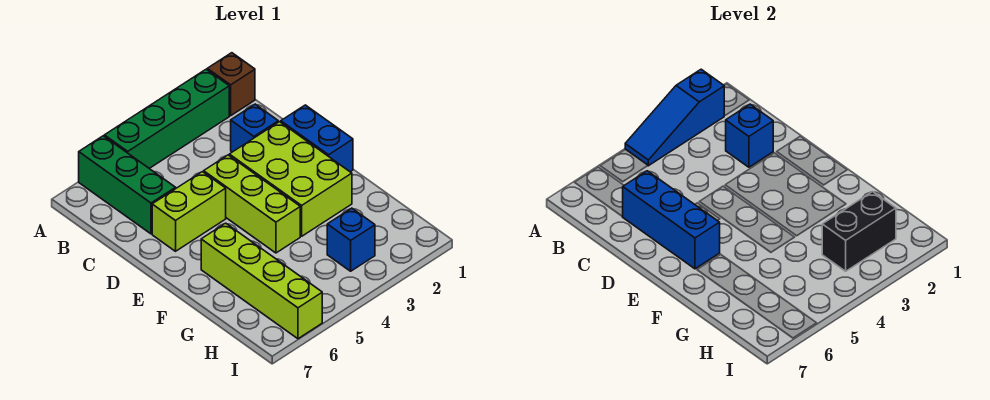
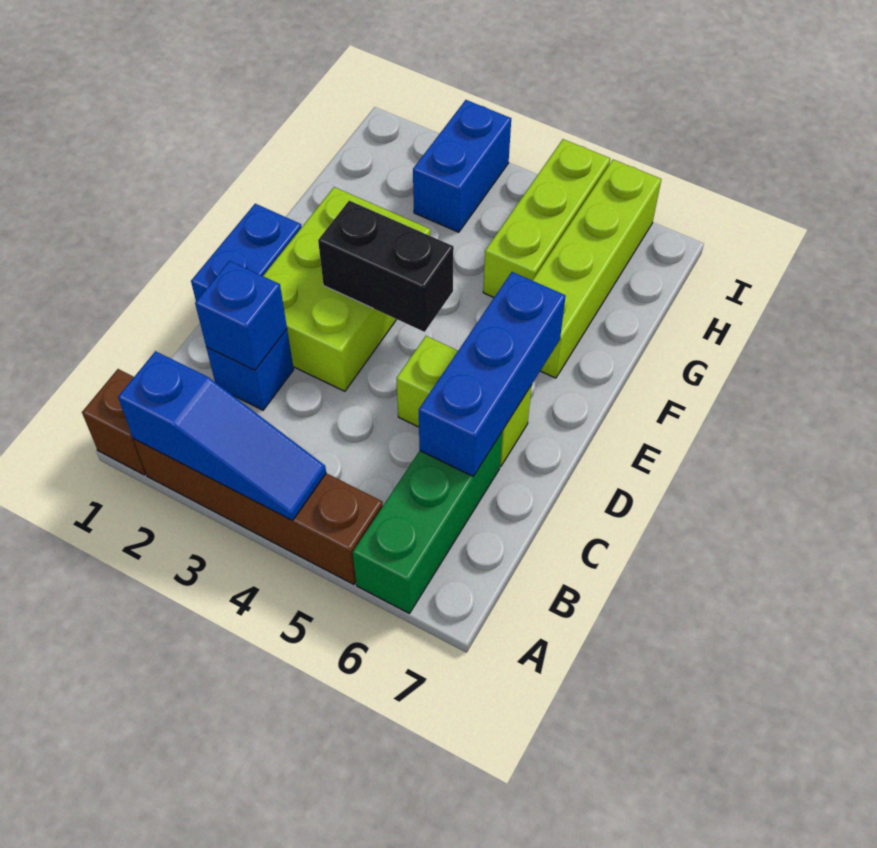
green brick A2:A5 level 1 -> brown brick A2:A5 level 1
lime brick D4:F4 level 1 -> lime brick G5:I5 level 1
black brick H2:H3 level 2 -> black brick E3:E4 level 2
blue brick H3 level 1 -> blue brick H3:I3 level 1

